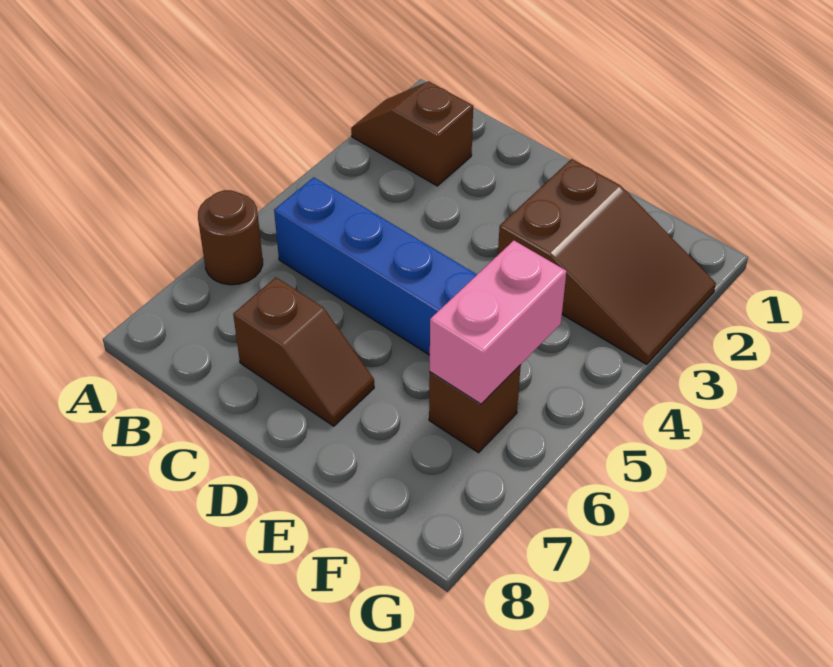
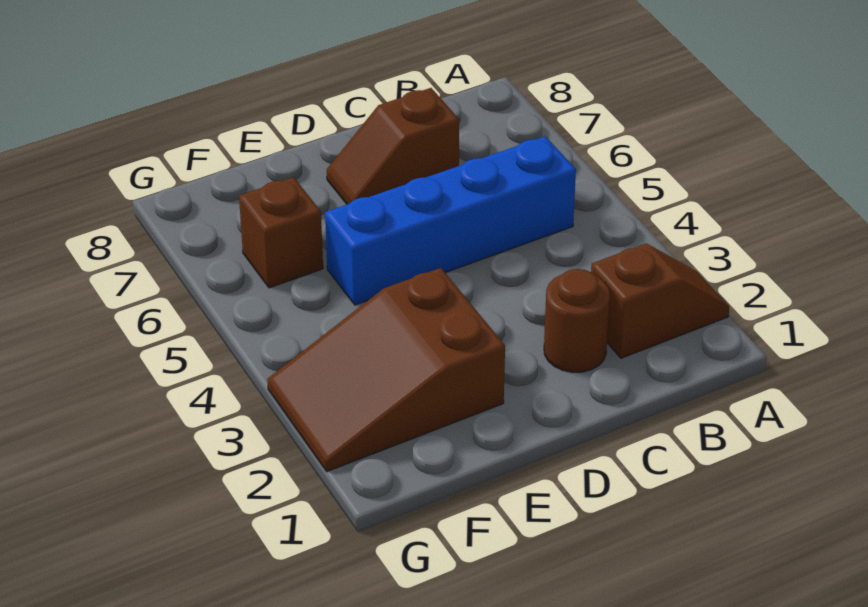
brown round brick A6 level 1 -> brown round brick C2 level 1
pink brick F5:F6 level 2 -> none

